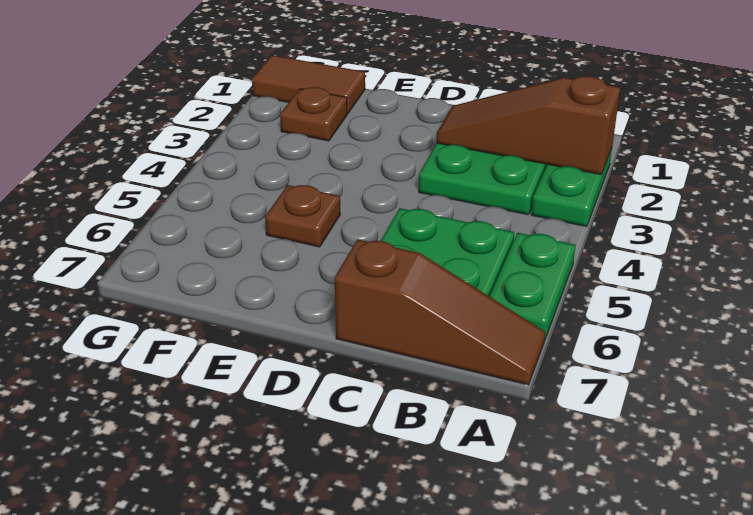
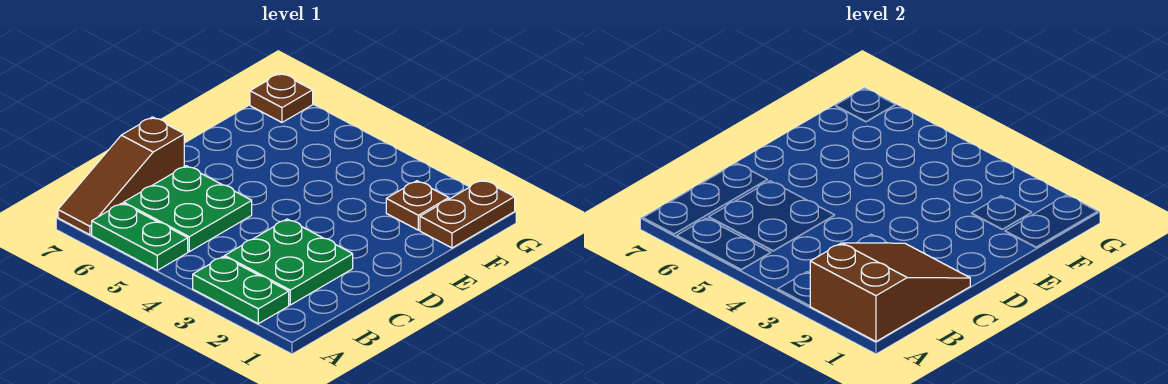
brown slope A2:C2 level 2 top A -> brown slope A1:C2 level 2 top A
brown plate E5 level 1 -> brown plate G7 level 1
brown tile F1:G1 level 1 -> brown plate F1:G1 level 1

